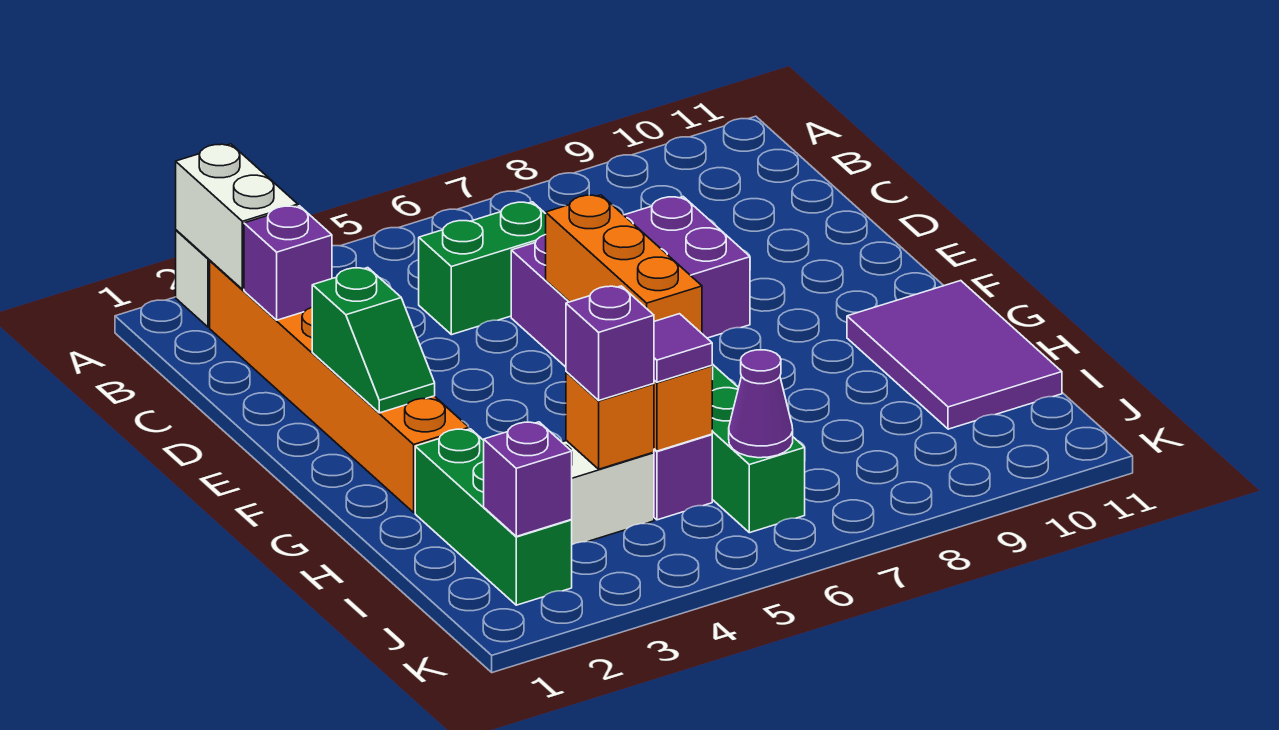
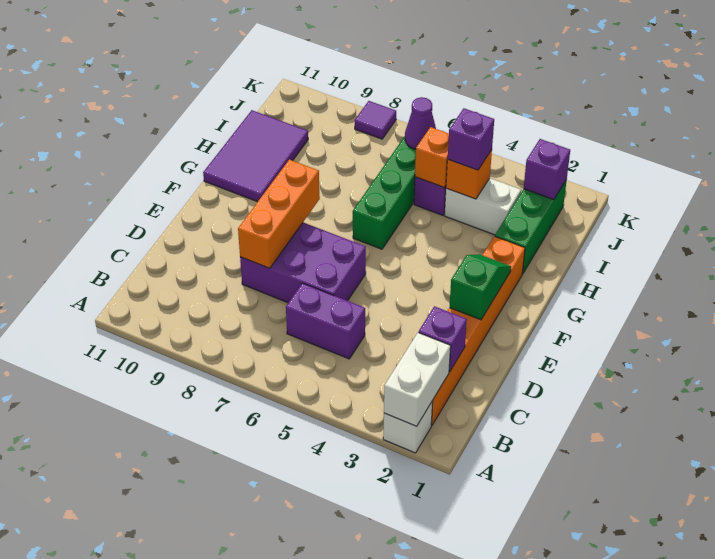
green brick C5:C6 level 1 -> purple brick C5:C6 level 1
orange brick E6:G6 level 2 -> orange brick D8:F8 level 2
purple tile I5 level 3 -> purple tile K8 level 1

